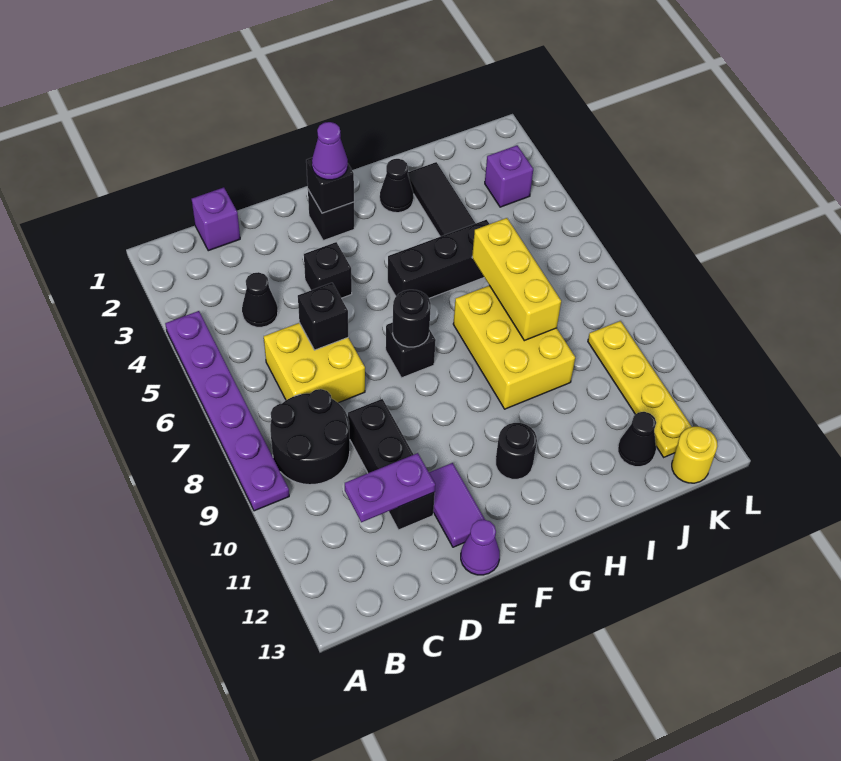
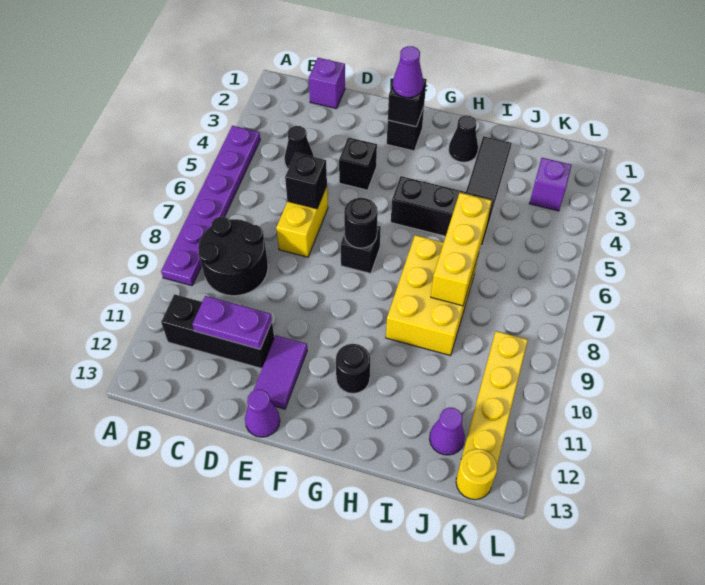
yellow brick C6:D7 level 1 -> yellow brick D6:D7 level 1
black brick D9:D11 level 1 -> black brick B11:D11 level 1
black cone J12 level 1 -> purple cone J12 level 1

